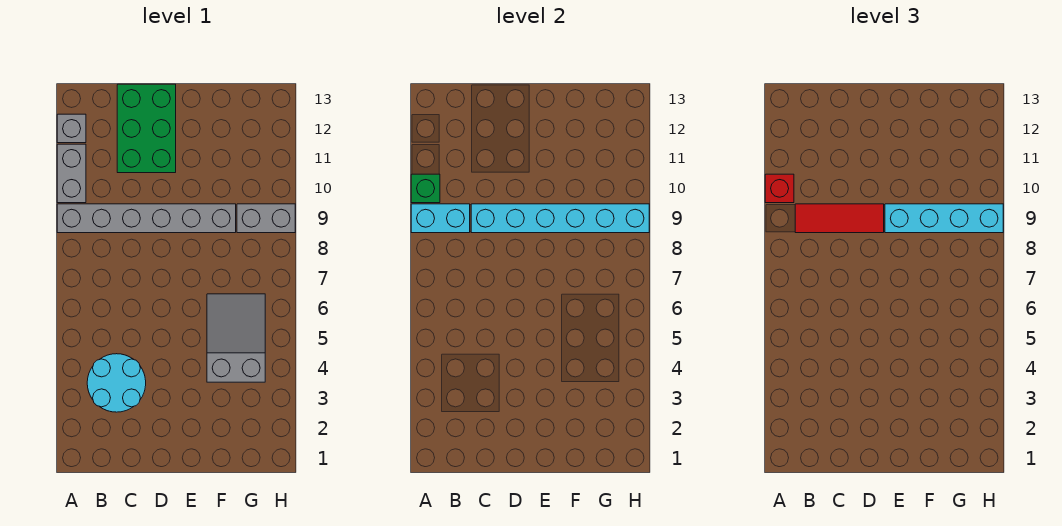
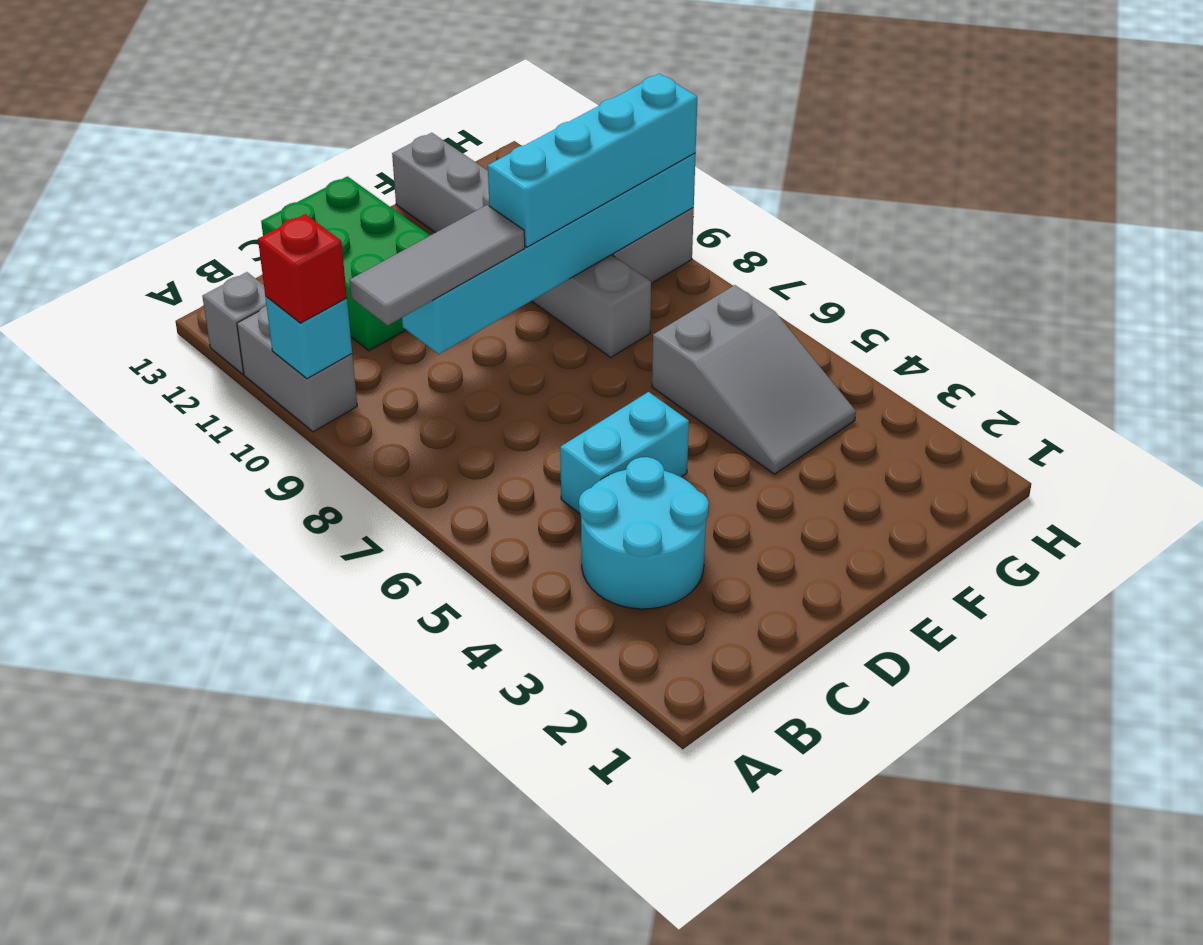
grey brick A9:F9 level 1 -> grey brick F8:F13 level 1
cyan brick A9:B9 level 2 -> cyan brick C5:D5 level 1
green brick A10 level 2 -> cyan brick A10 level 2
red tile B9:D9 level 3 -> grey tile B9:D9 level 3
grey slope F4:G6 level 1 top 4 -> grey slope F4:G6 level 1 top 6

